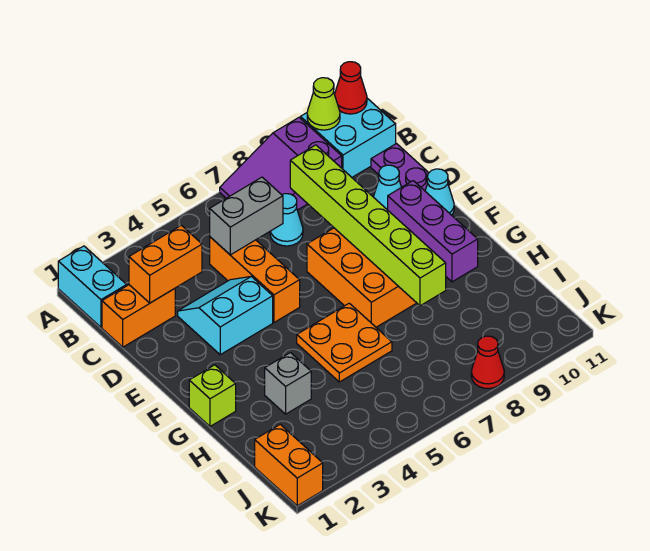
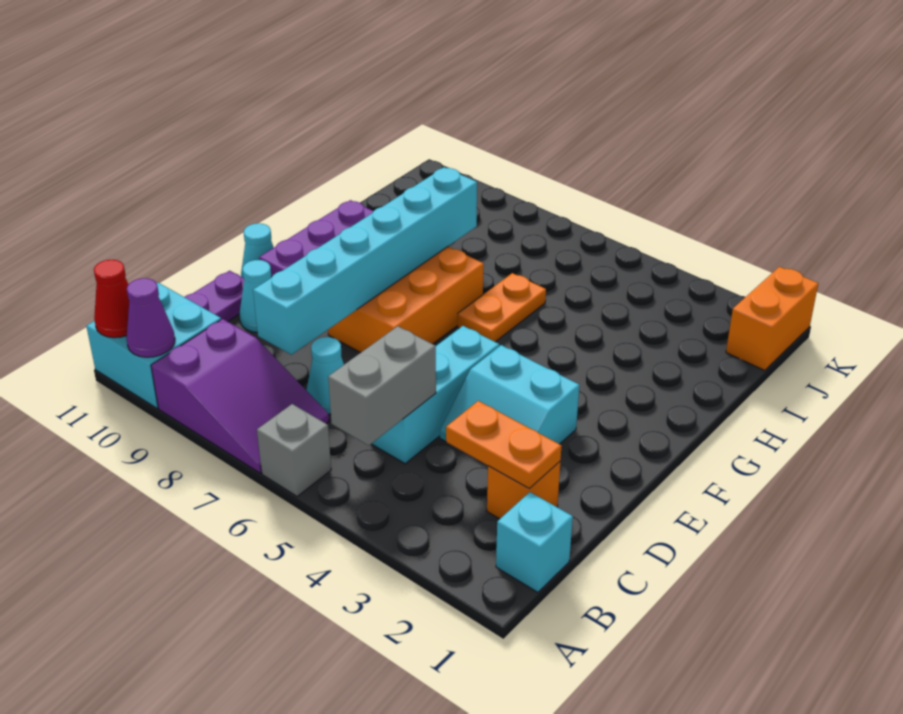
cyan brick A1:B1 level 1 -> cyan brick B1 level 1
lime cone A10 level 2 -> purple cone A10 level 2
orange brick C1:C2 level 1 -> orange brick C2 level 1
orange brick C2:C3 level 2 -> orange plate C2:C3 level 2
orange brick C5:E5 level 1 -> cyan brick C5:E5 level 1
grey brick C5:C6 level 2 -> grey brick B5:C5 level 2
lime brick C8:H8 level 2 -> cyan brick C8:H8 level 2
lime brick G1 level 1 -> none
orange plate G5:H6 level 1 -> orange plate G6:H6 level 1
grey brick H3 level 1 -> grey brick A6 level 1
red cone K8 level 1 -> none

